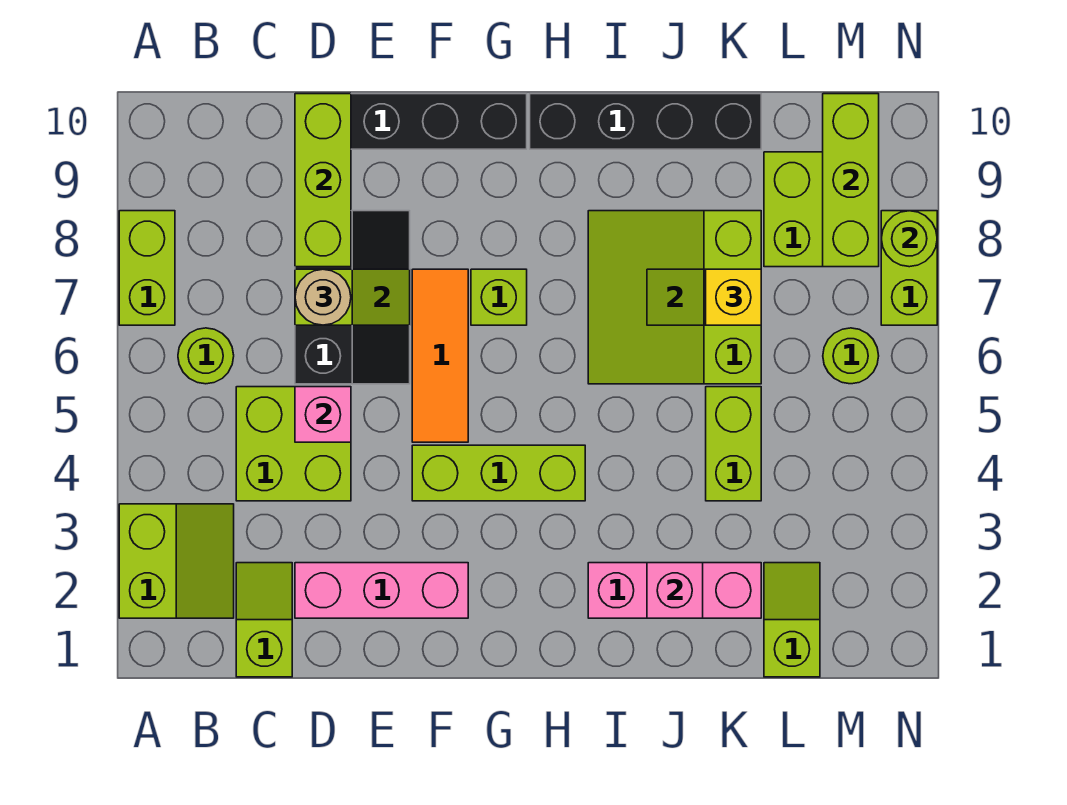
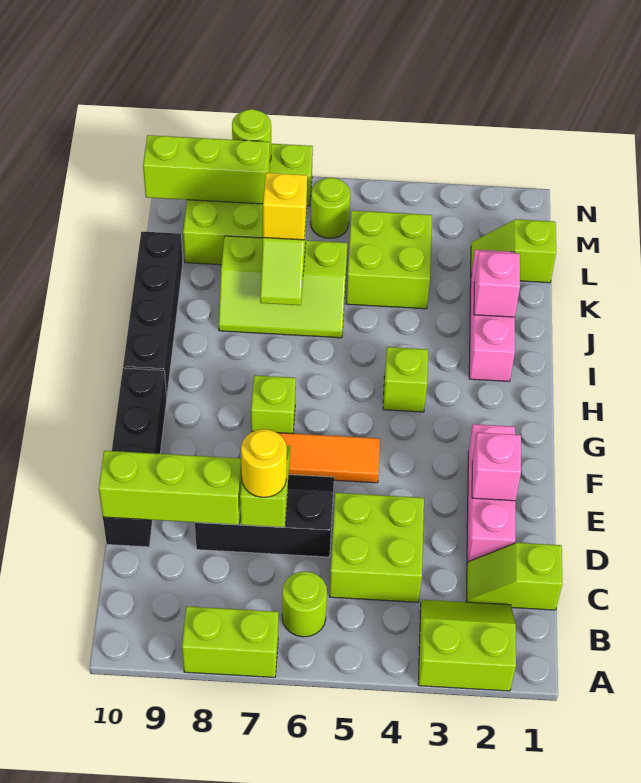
pink brick D5 level 2 -> pink brick E2 level 2
tan round brick D7 level 3 -> yellow round brick D7 level 3
lime brick F4:H4 level 1 -> lime brick H4 level 1
lime slope I6:K8 level 1 top K -> lime slope J6:K8 level 1 top K
lime brick K4:K5 level 1 -> lime brick K4:L5 level 1

